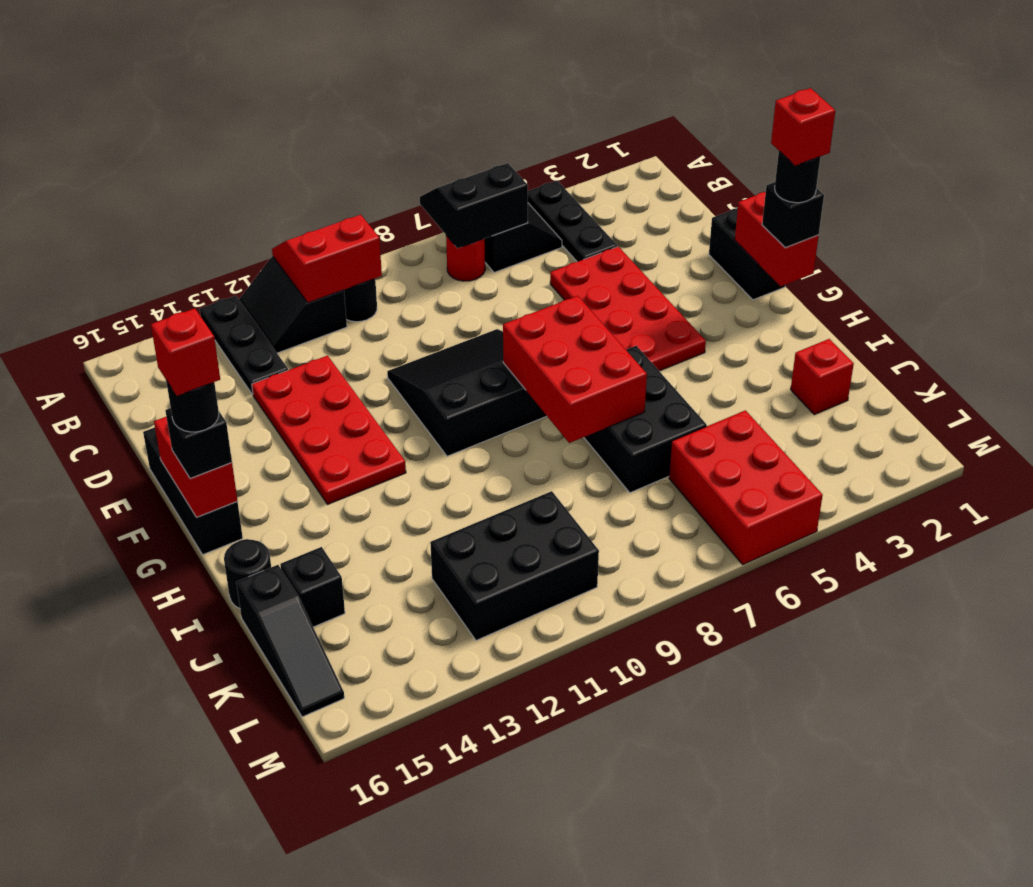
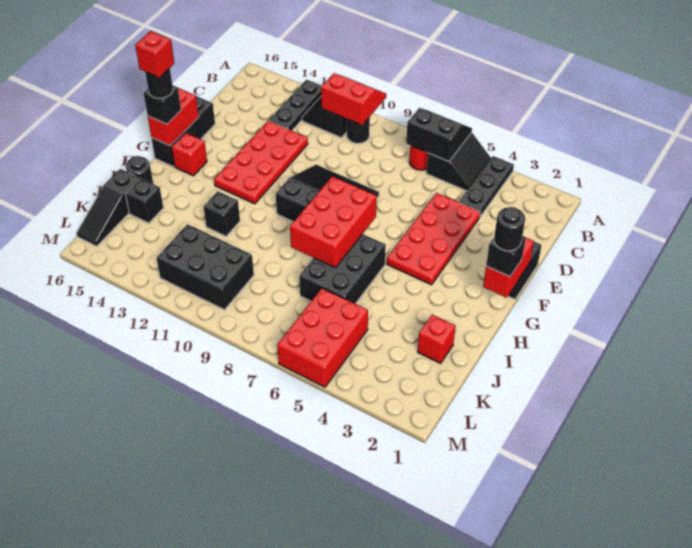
red brick G1 level 5 -> red brick G15 level 1
none -> black brick I12 level 1

